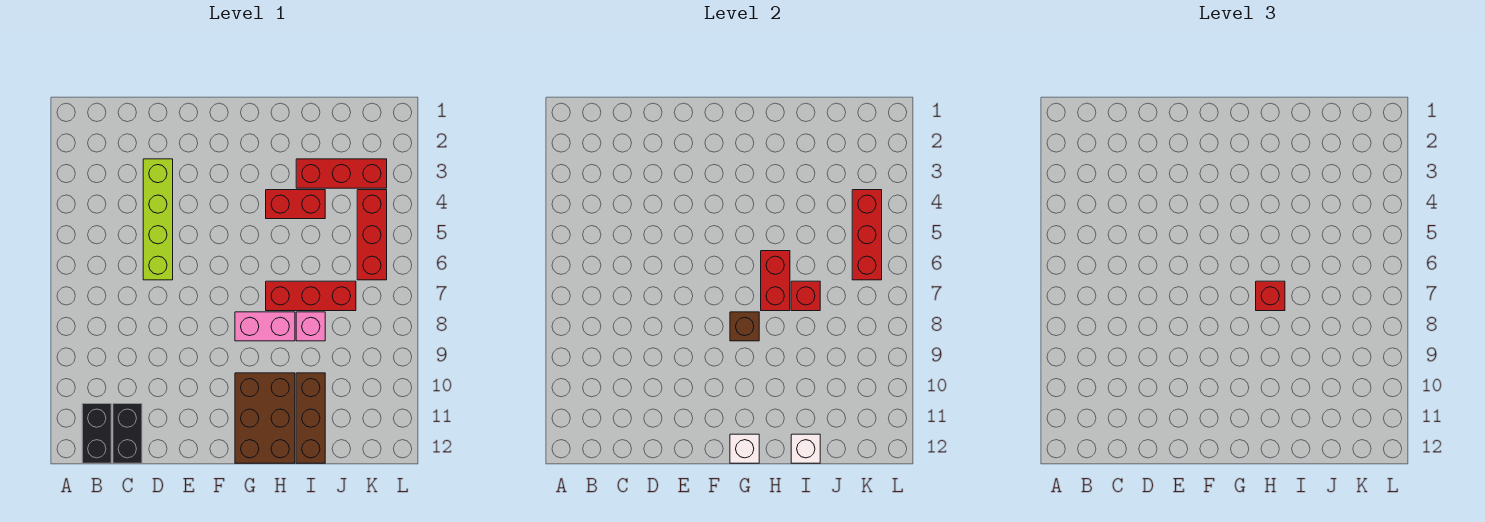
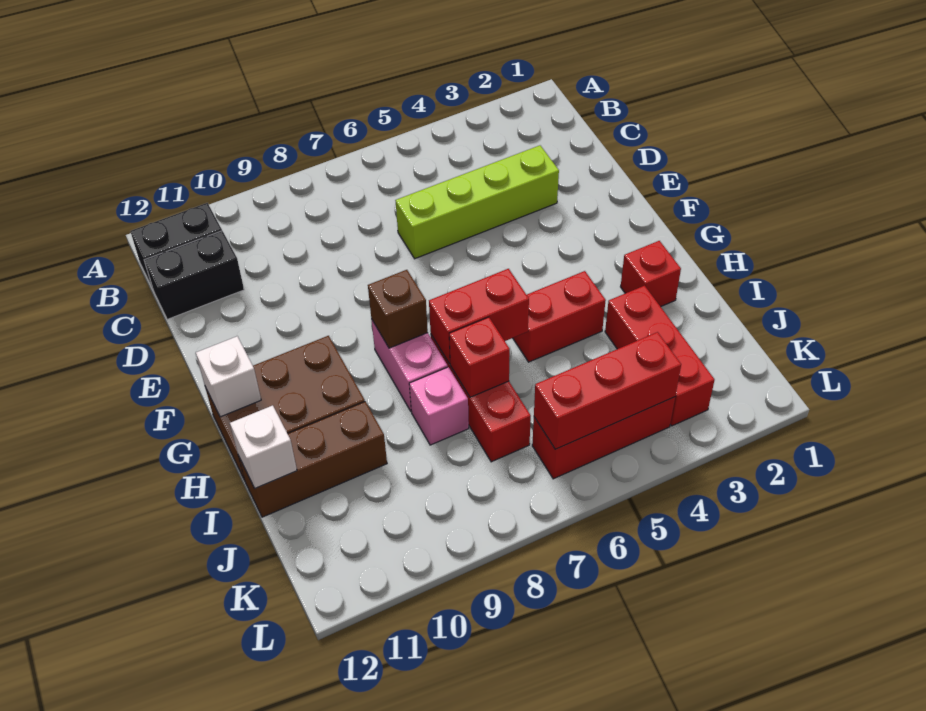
red brick H4:I4 level 1 -> red brick H4:H5 level 1
red brick H7 level 3 -> red brick H2 level 1

